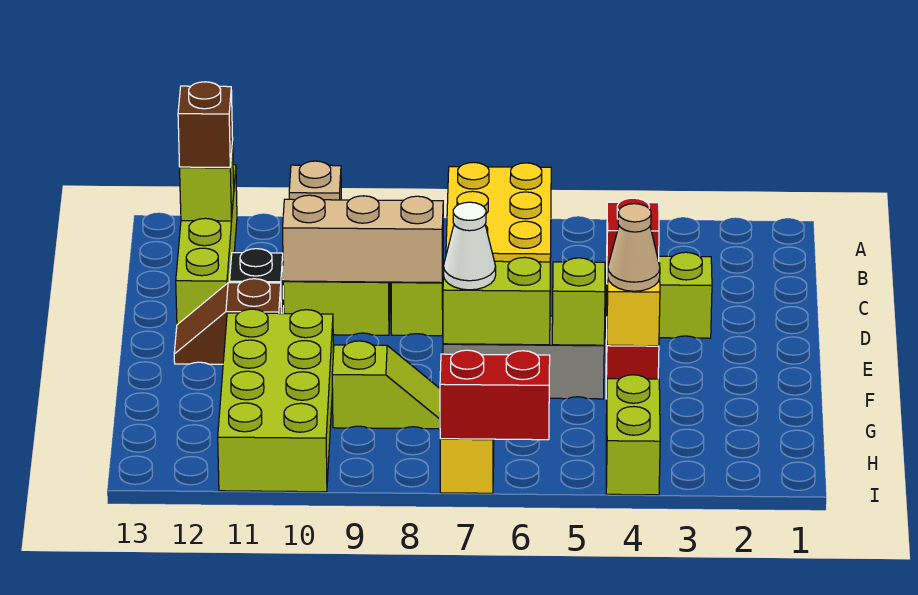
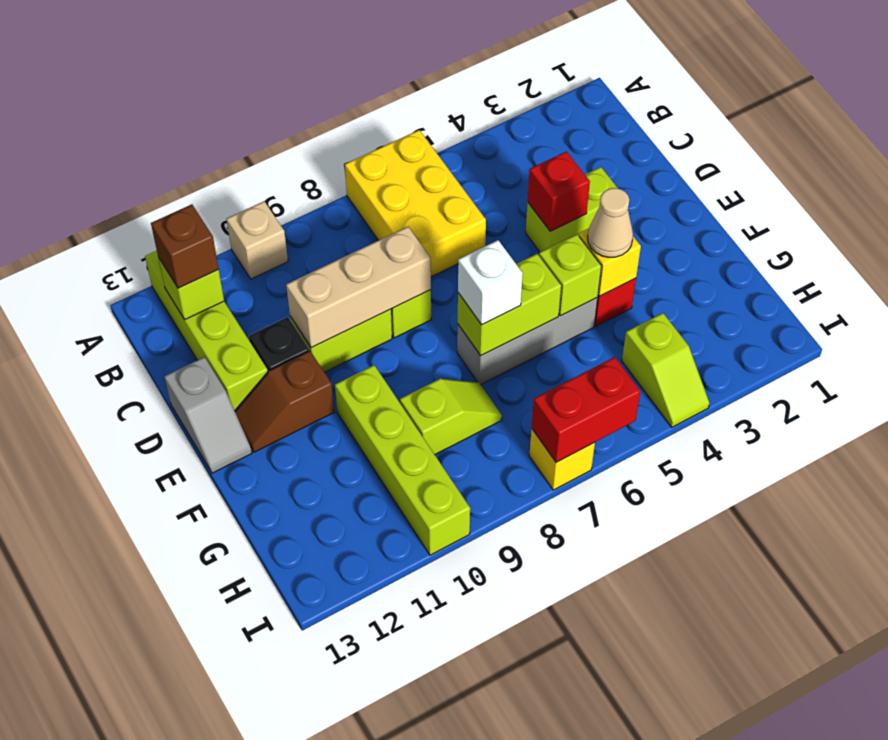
none -> grey slope D13:E13 level 1 top D
white cone F7 level 3 -> white brick F7 level 3
lime brick F10:I11 level 1 -> lime brick F10:I10 level 1
lime brick H4:I4 level 1 -> lime slope H4:I4 level 1 top H

